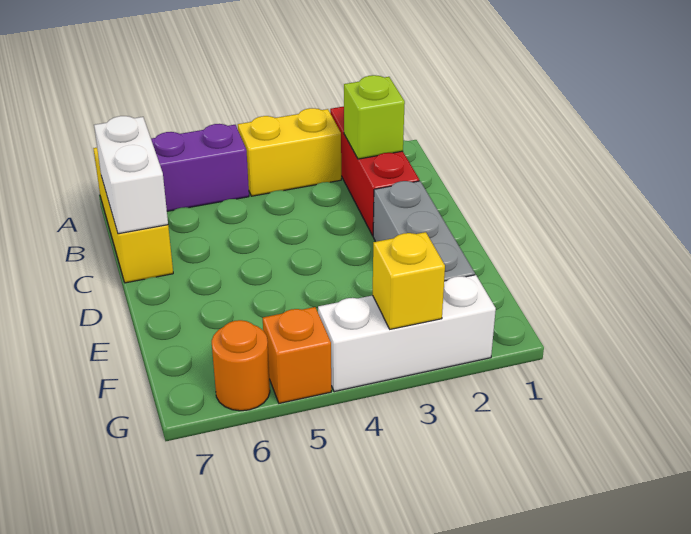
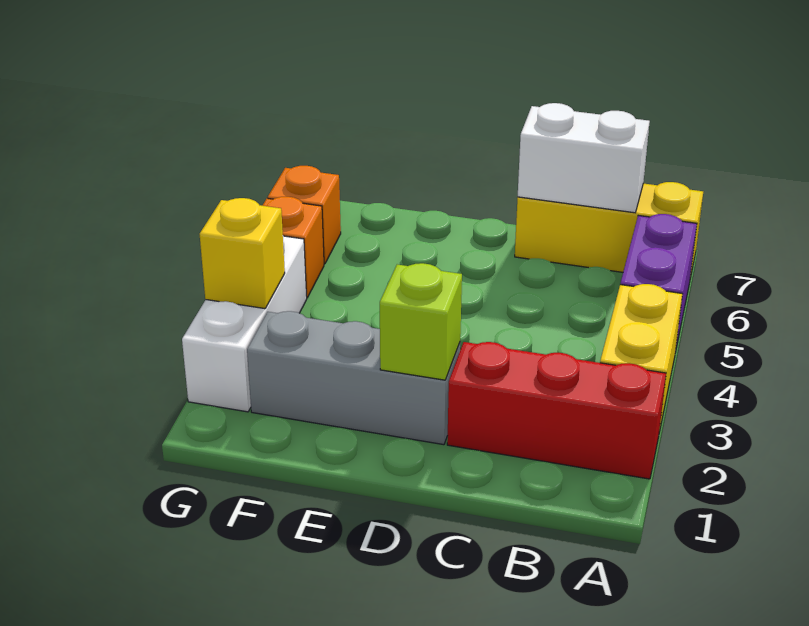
lime brick B2 level 2 -> lime brick D2 level 2
orange round brick G6 level 1 -> orange brick G6 level 1

